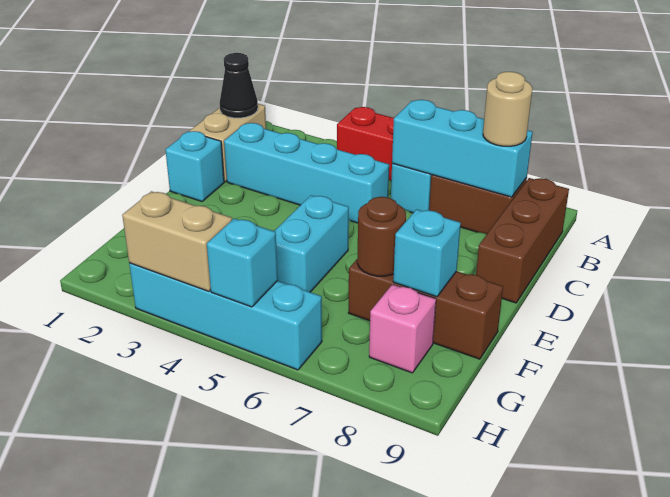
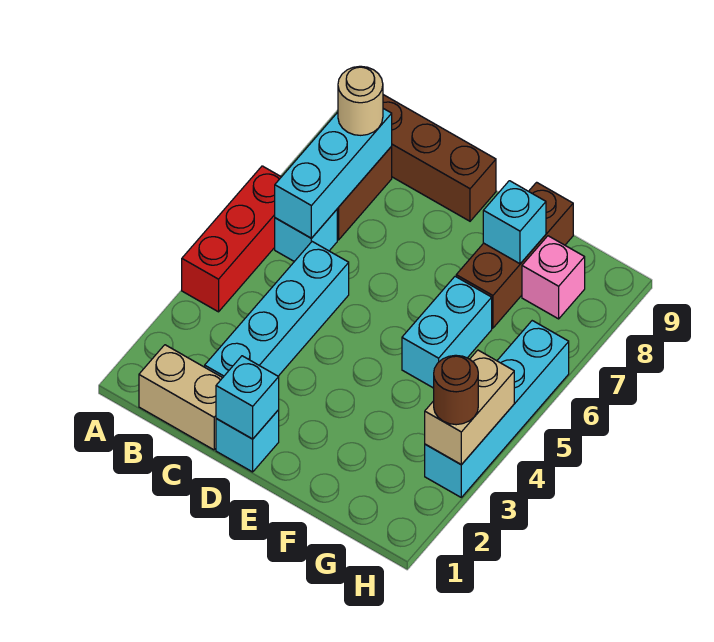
black cone B1 level 2 -> none
cyan brick E5:F5 level 1 -> cyan brick F5:F6 level 1
brown round brick F7 level 2 -> brown round brick H3 level 3
cyan brick H5 level 2 -> cyan brick D1 level 2

